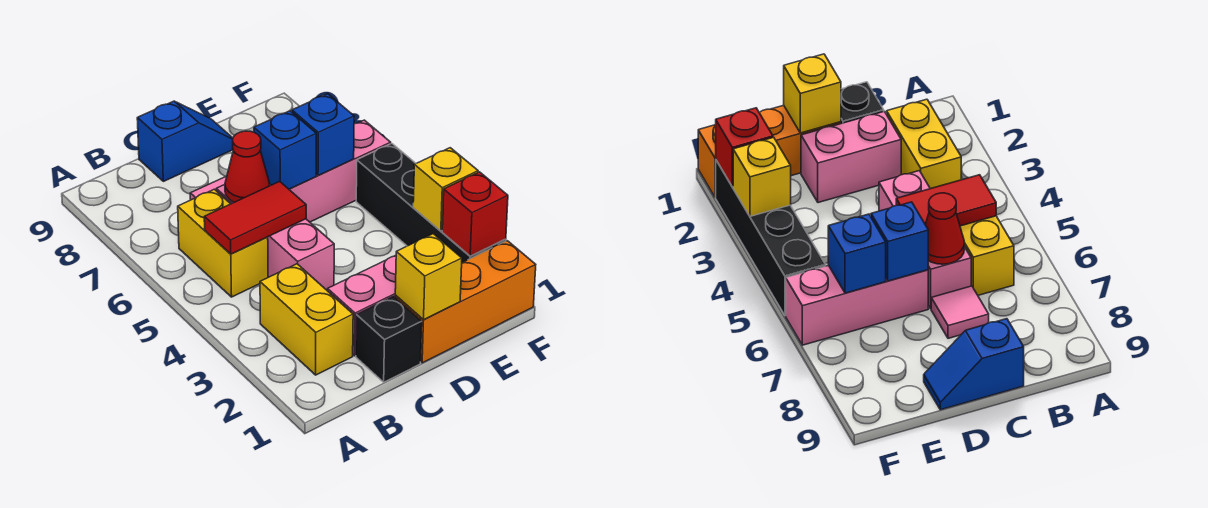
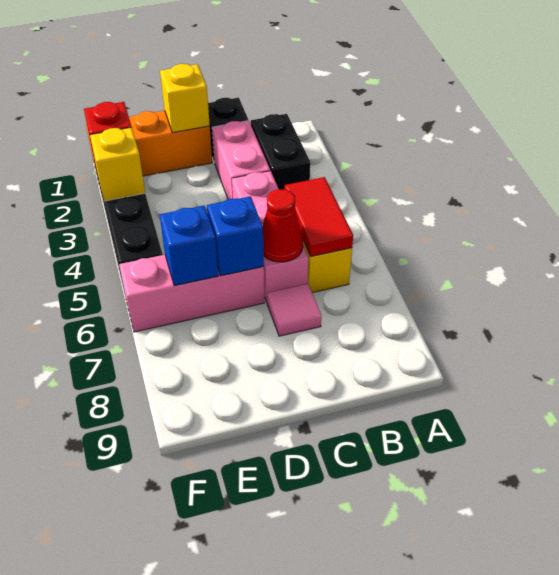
yellow brick B2:B3 level 1 -> black brick B2:B3 level 1
red tile B5:C5 level 2 -> red tile B5:B6 level 2
pink brick C2:D2 level 1 -> pink brick C2:C3 level 1
blue slope C9:D9 level 1 top C -> none

